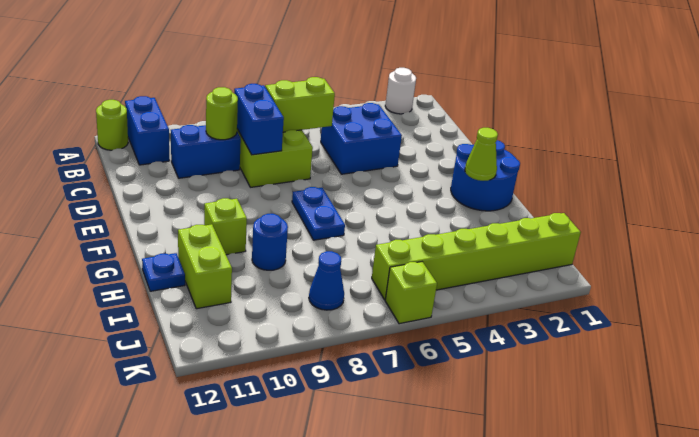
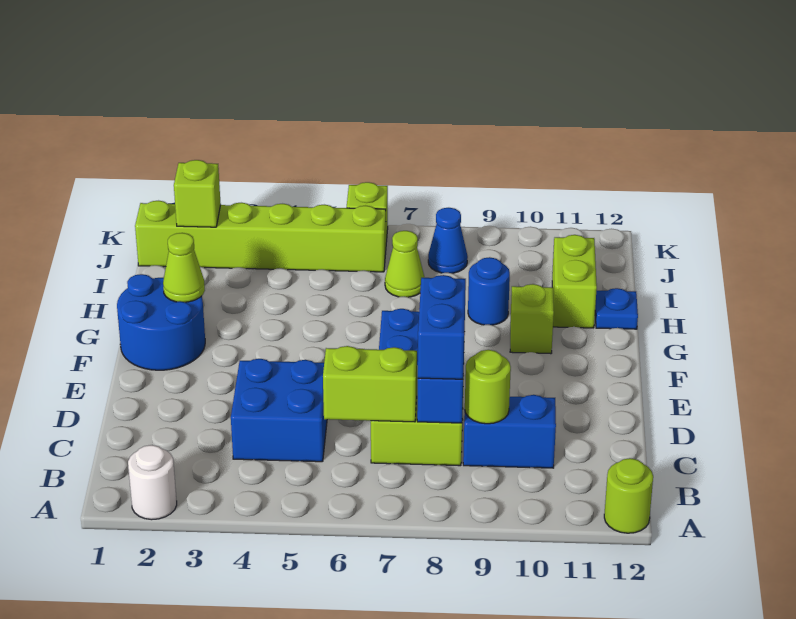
blue brick A11:B11 level 1 -> blue brick C8:D8 level 3
none -> lime cone I7 level 1
none -> lime brick J2 level 2

